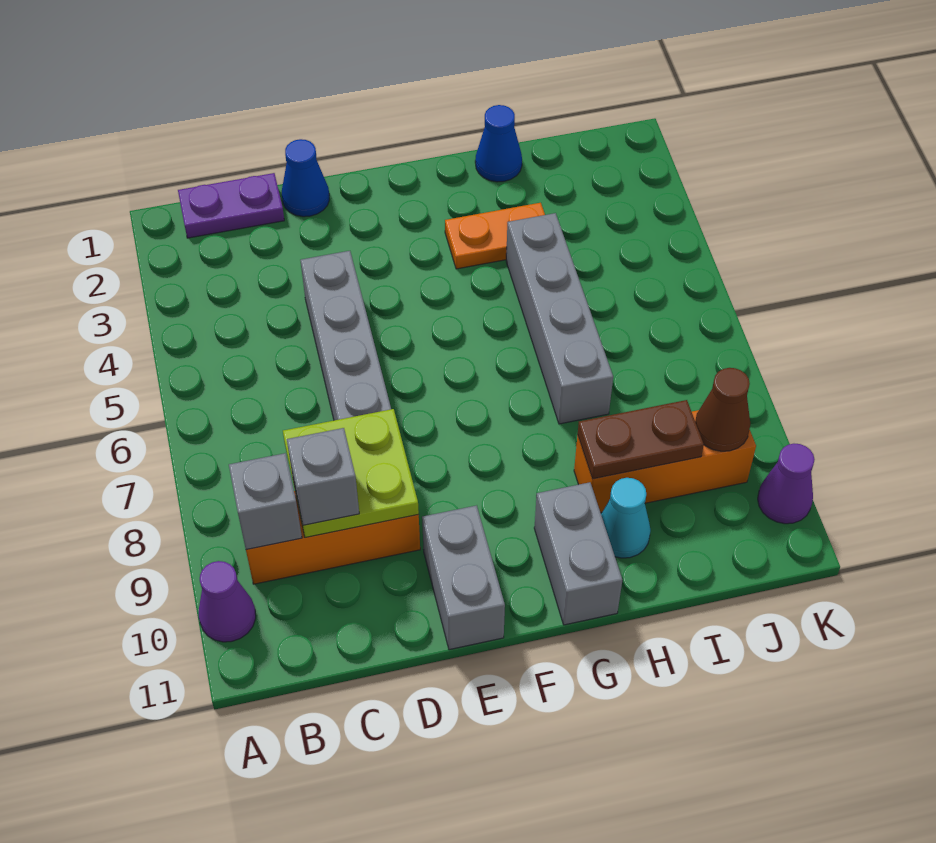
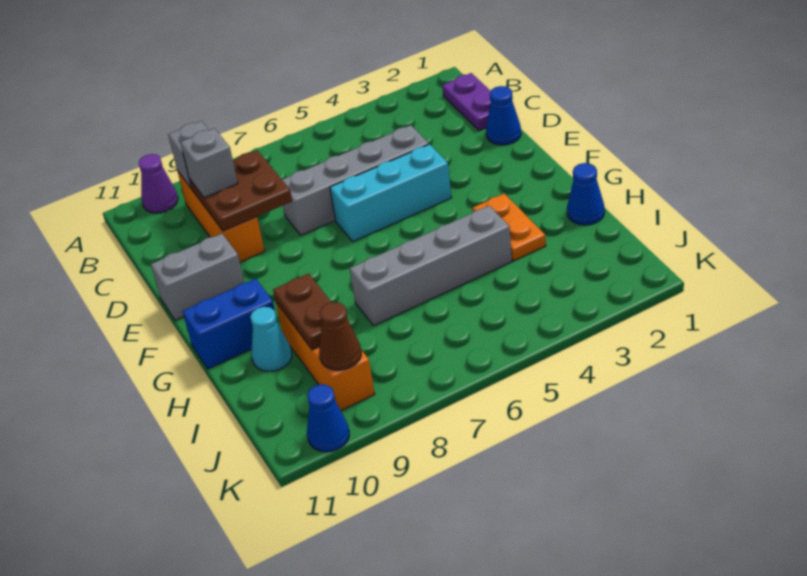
lime plate C8:D9 level 2 -> brown plate C8:D9 level 2
none -> cyan brick E4:E6 level 1
grey brick G10:G11 level 1 -> blue brick G10:G11 level 1
purple cone K10 level 1 -> blue cone K10 level 1

